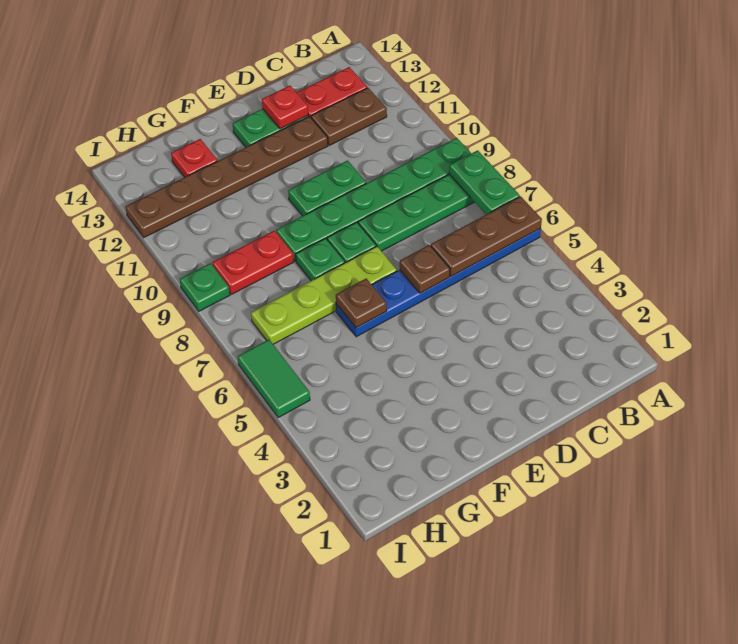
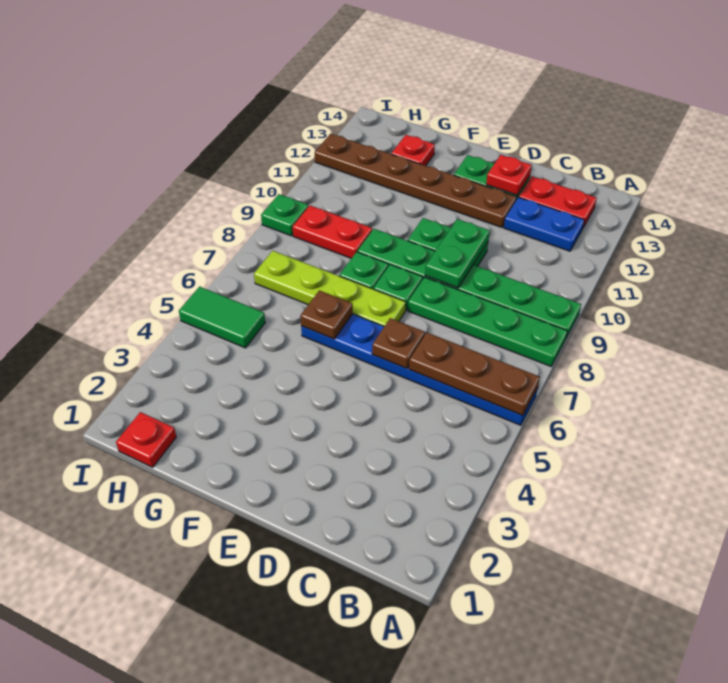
green plate A7:A8 level 2 -> green plate D9:D10 level 2
brown plate B12:C12 level 1 -> blue plate B12:C12 level 1
none -> red plate H1 level 1
green tile I5:I6 level 1 -> green tile H5:I5 level 1

